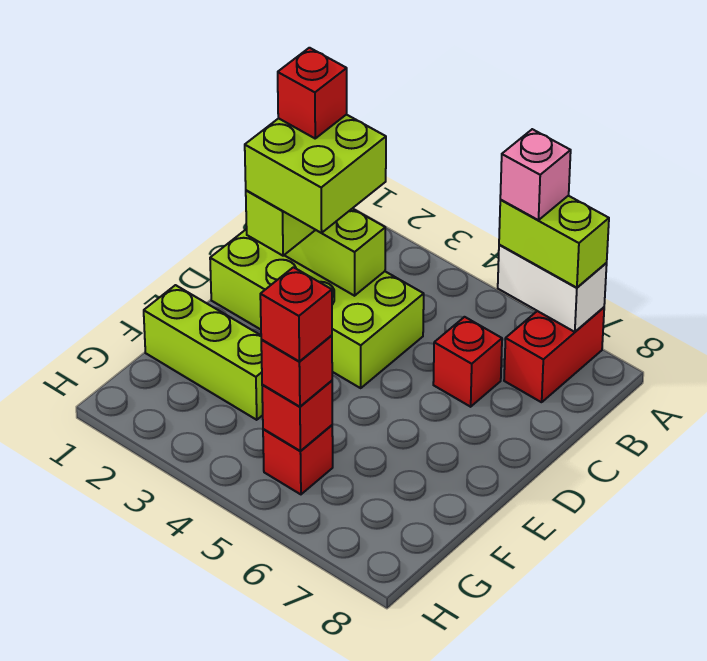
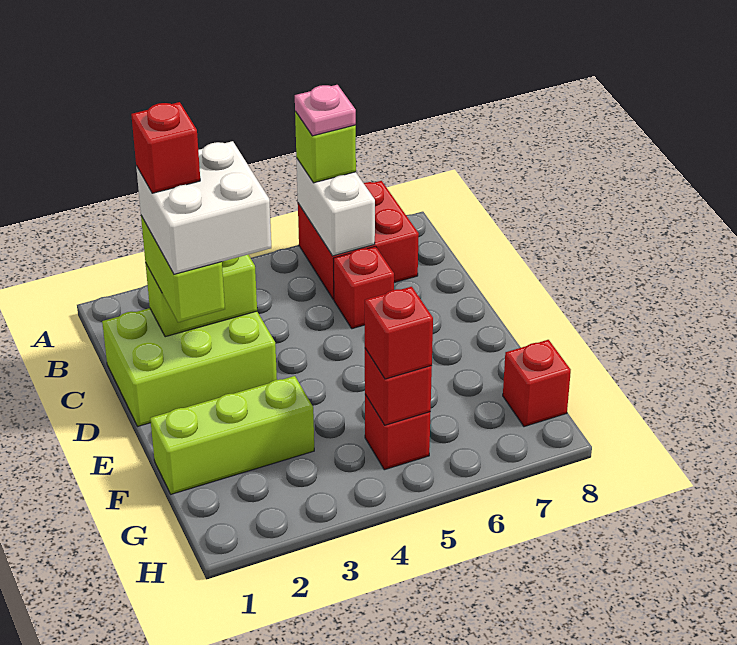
white brick A6:A7 level 2 -> white brick A6:B6 level 2
lime brick A6:A7 level 3 -> lime brick A6 level 3
pink brick A6 level 4 -> pink plate A6 level 4
red brick A7:B7 level 1 -> red brick A6:B7 level 1
lime brick C1:D4 level 1 -> lime brick C1:D3 level 1
lime brick C2:D3 level 4 -> white brick C2:D3 level 4
red brick G5 level 4 -> red brick G8 level 1

